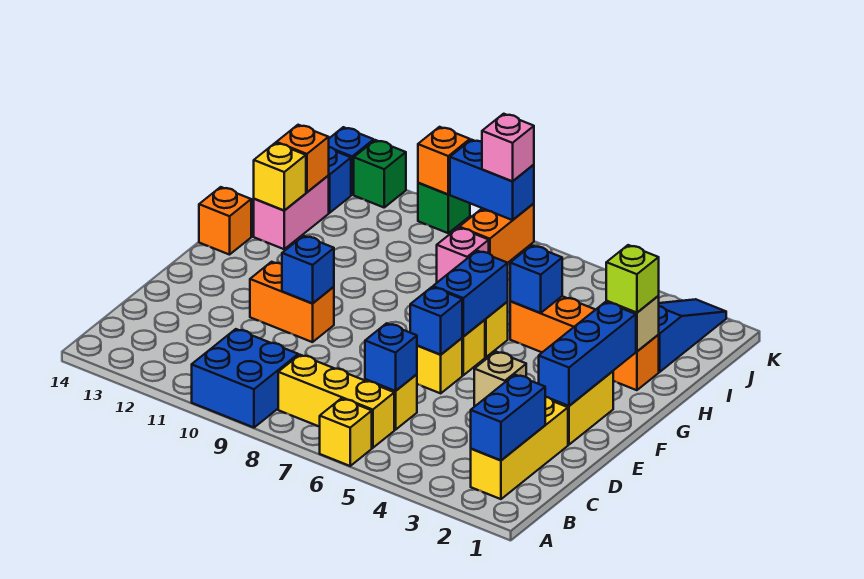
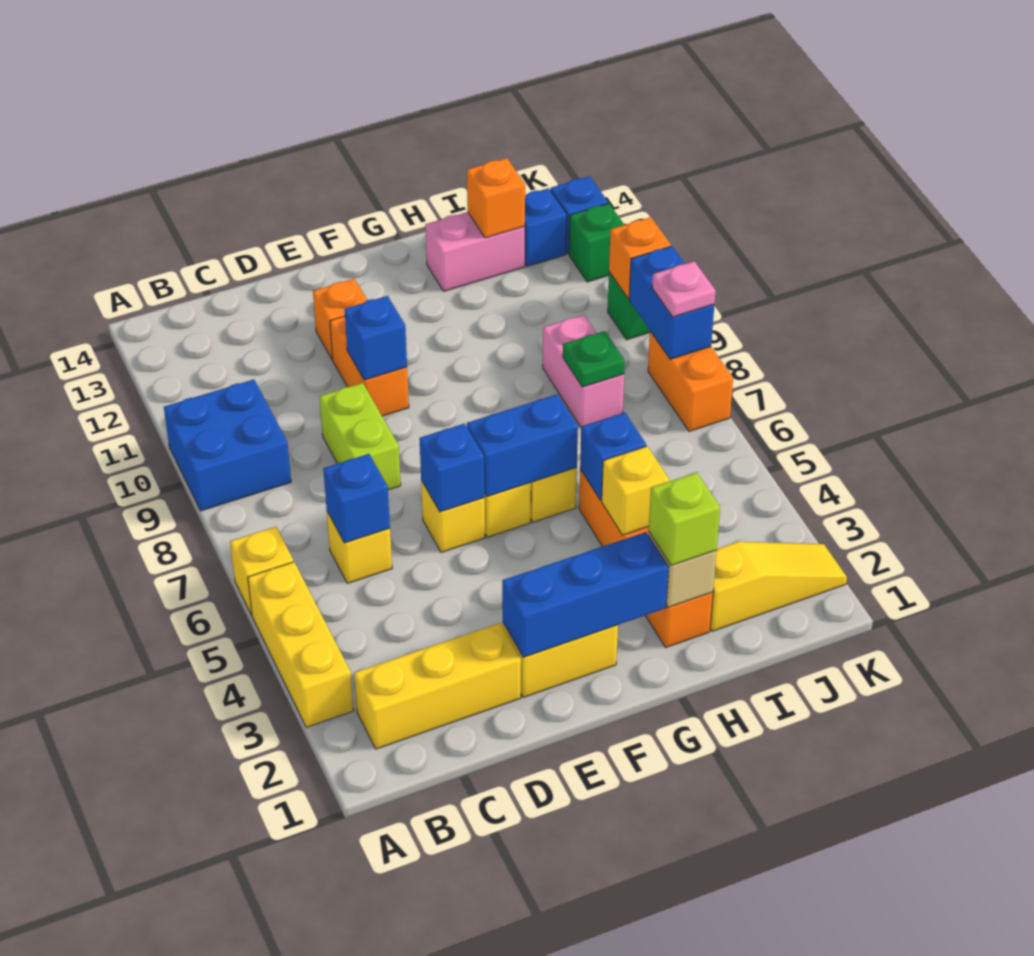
blue brick B2:C2 level 2 -> none
yellow brick B6:B8 level 1 -> yellow brick A3:A5 level 1
none -> lime brick D8:D9 level 1
tan brick E4 level 1 -> none
orange brick G14 level 1 -> orange brick E12 level 1
yellow brick H13 level 2 -> yellow brick H4 level 2
blue slope I2:K2 level 1 top I -> yellow slope I2:K2 level 1 top I
pink brick I8 level 1 -> pink brick I8:I9 level 1
none -> green plate I8 level 2
orange brick J8:K8 level 1 -> orange brick K7:K8 level 1
pink brick K8 level 3 -> pink plate K8 level 3

